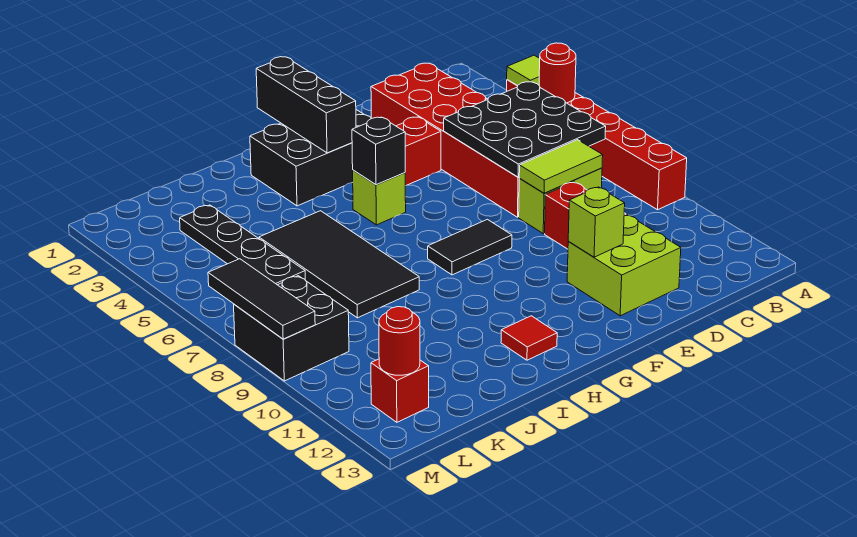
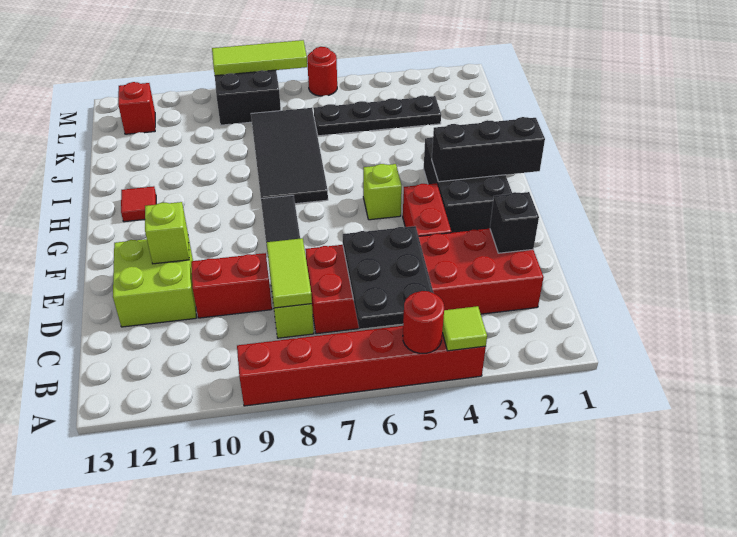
black plate B5:D7 level 2 -> black plate B5:D6 level 2
black brick G5 level 2 -> black brick D2 level 2
black tile I5:J8 level 1 -> black tile H7:K8 level 1
red round brick L12 level 2 -> red round brick M6 level 1
black tile M7:M9 level 2 -> lime tile M7:M9 level 2

